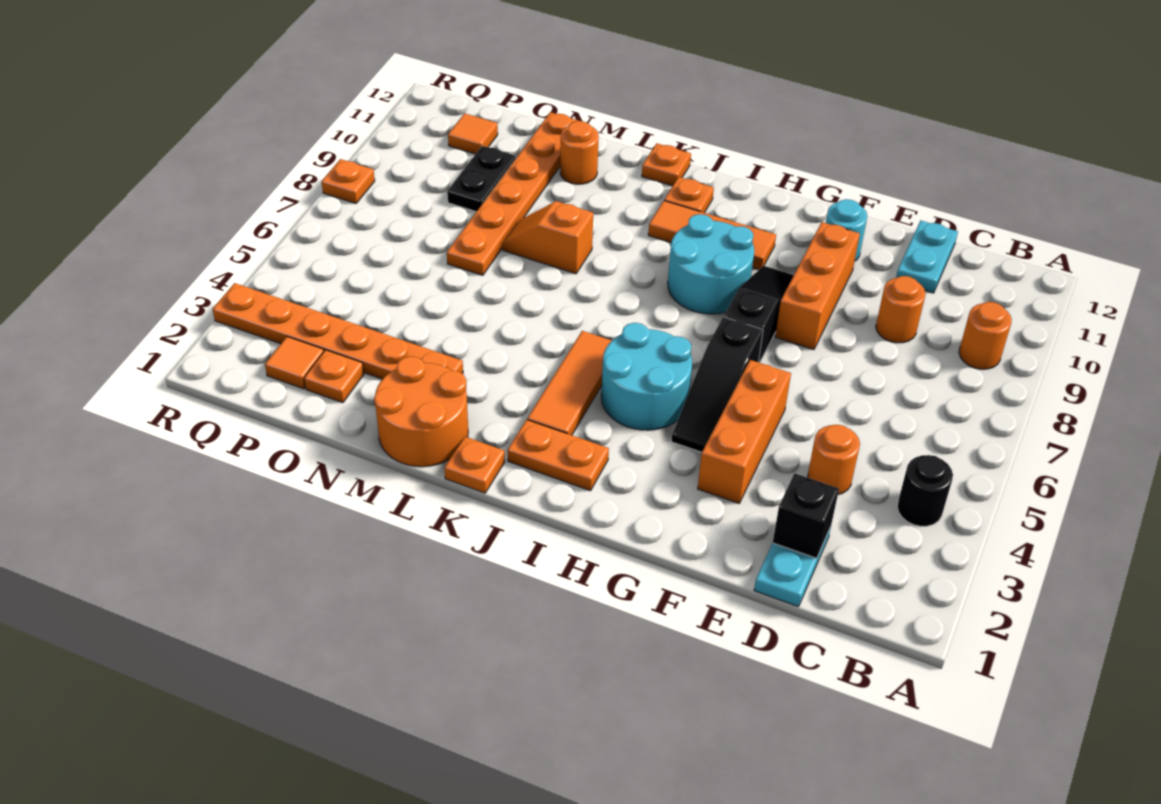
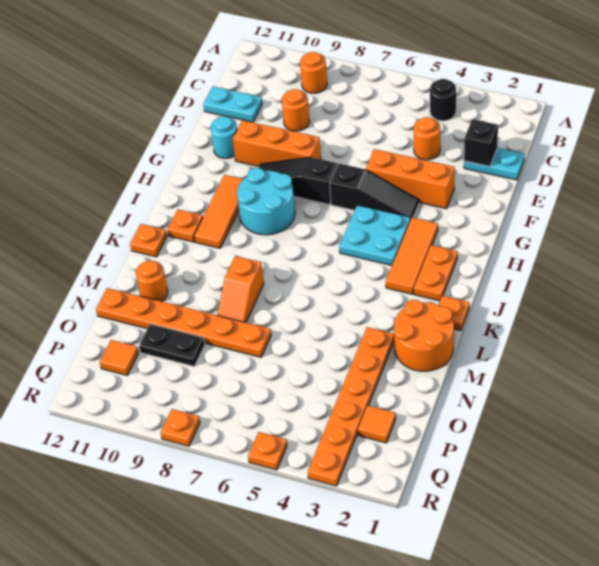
cyan round brick H4:I5 level 1 -> cyan plate H4:I5 level 1
orange tile J3:J5 level 1 -> orange tile H3:J3 level 1
orange plate O2 level 1 -> orange plate R5 level 1

